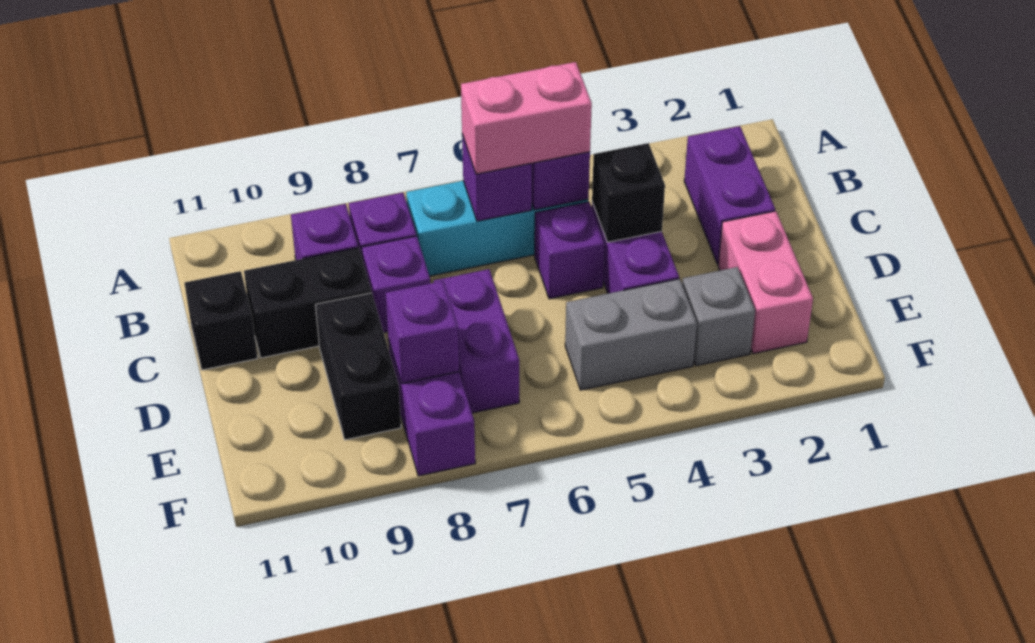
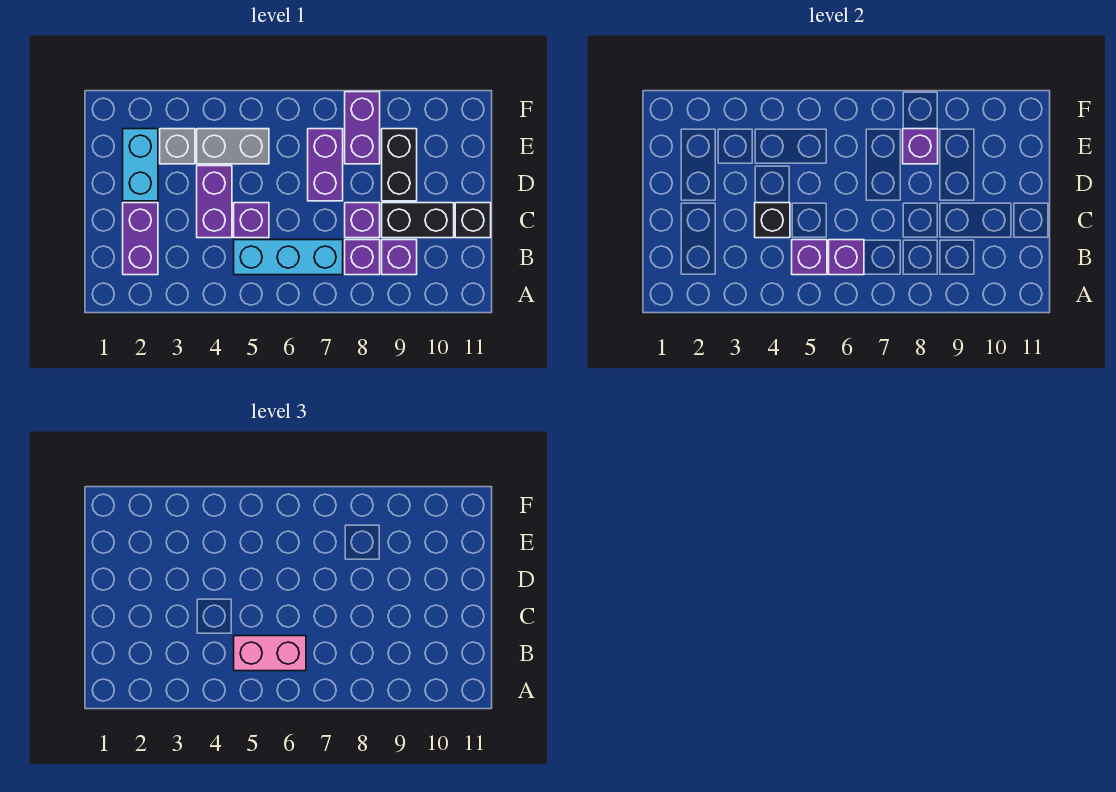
pink brick D2:E2 level 1 -> cyan brick D2:E2 level 1

